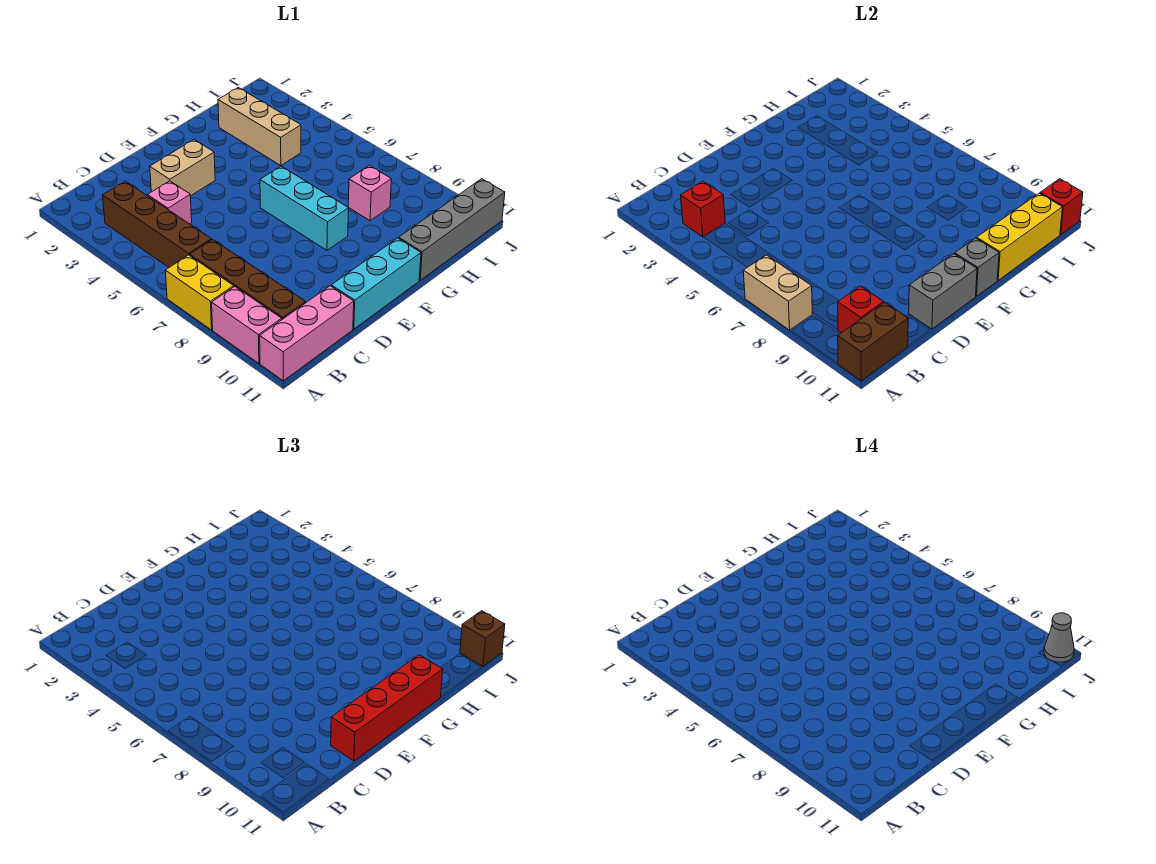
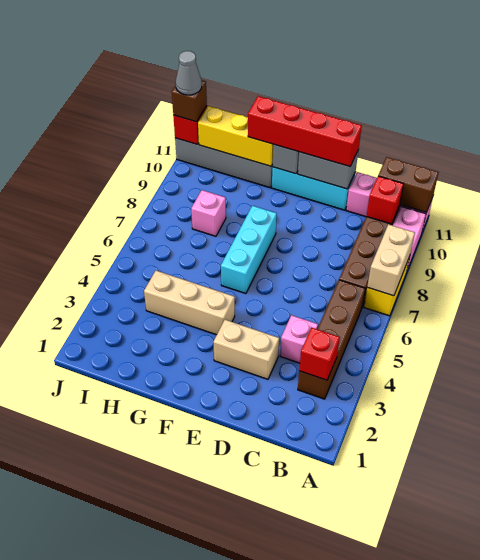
tan brick H2:H4 level 1 -> tan brick F4:H4 level 1

